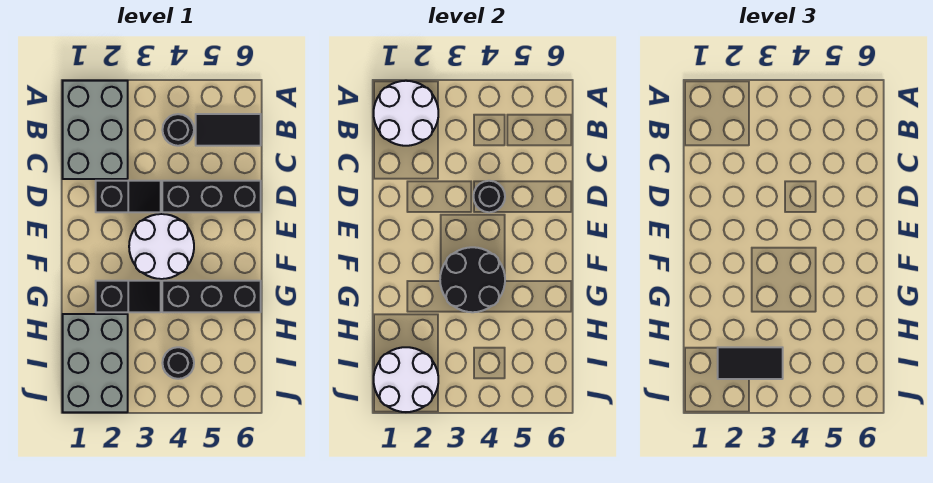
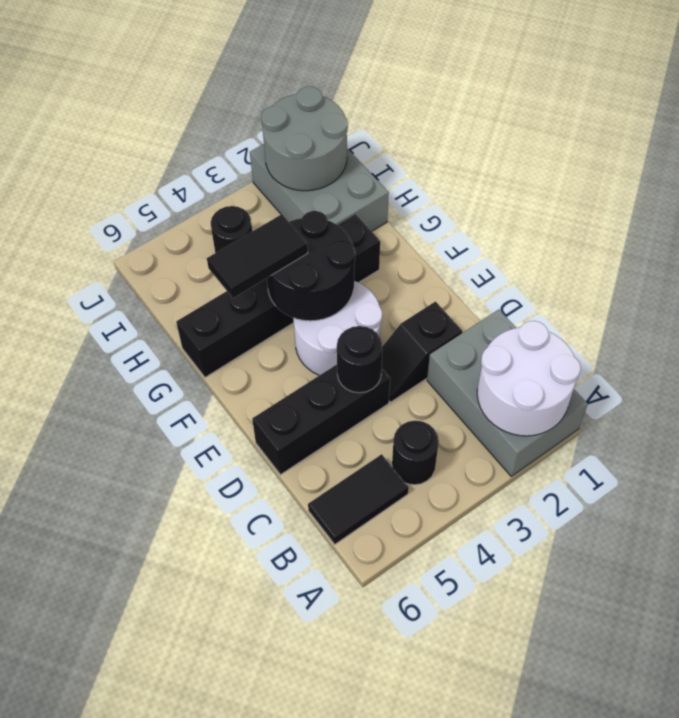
white round brick I1:J2 level 2 -> grey round brick I1:J2 level 2
black tile I2:I3 level 3 -> black tile G4:G5 level 3

